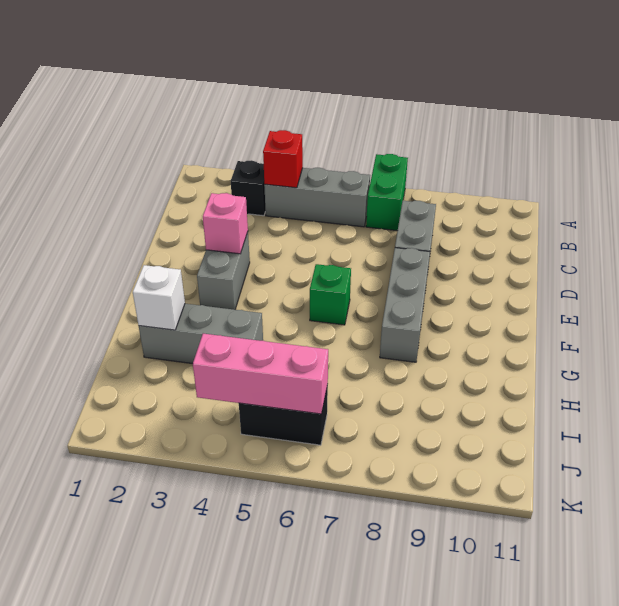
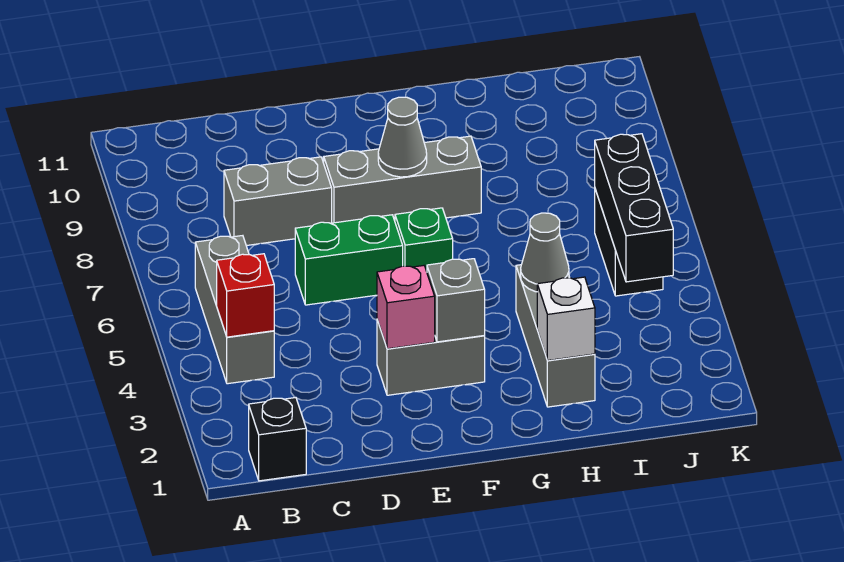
green brick A7:B7 level 1 -> green brick D6:E6 level 1
black brick B3 level 1 -> black brick B1 level 1
none -> grey brick F3 level 2
none -> grey cone F8 level 2
none -> grey cone H4 level 2
pink brick J4:J6 level 2 -> black brick J4:J6 level 2

